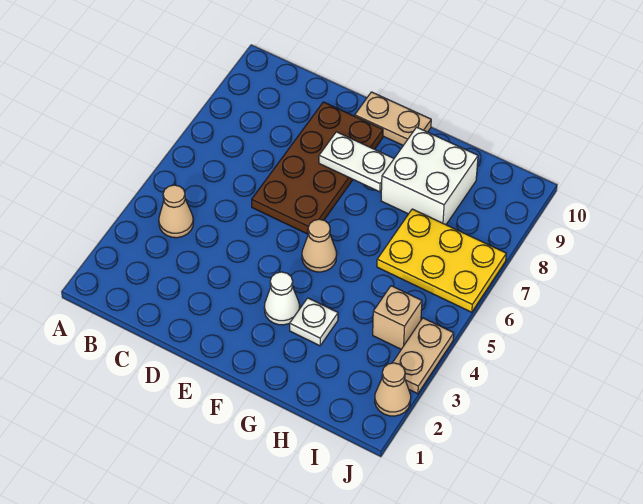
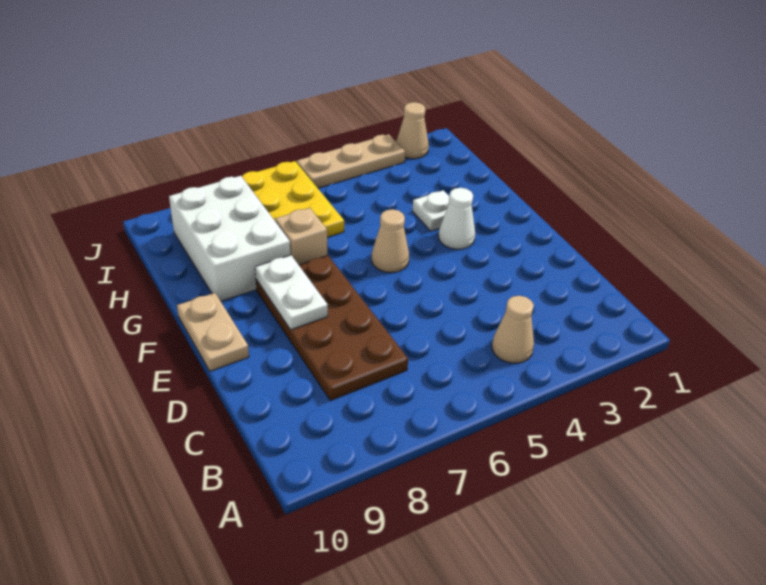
brown plate D6:E9 level 1 -> brown plate C7:F8 level 1
white brick G8:H9 level 1 -> white brick G8:I9 level 1
tan brick I4 level 1 -> tan brick G7 level 1
tan plate J3:J4 level 1 -> tan plate J3:J5 level 1

